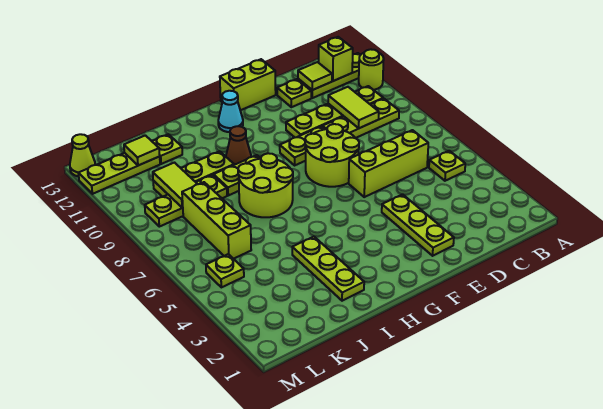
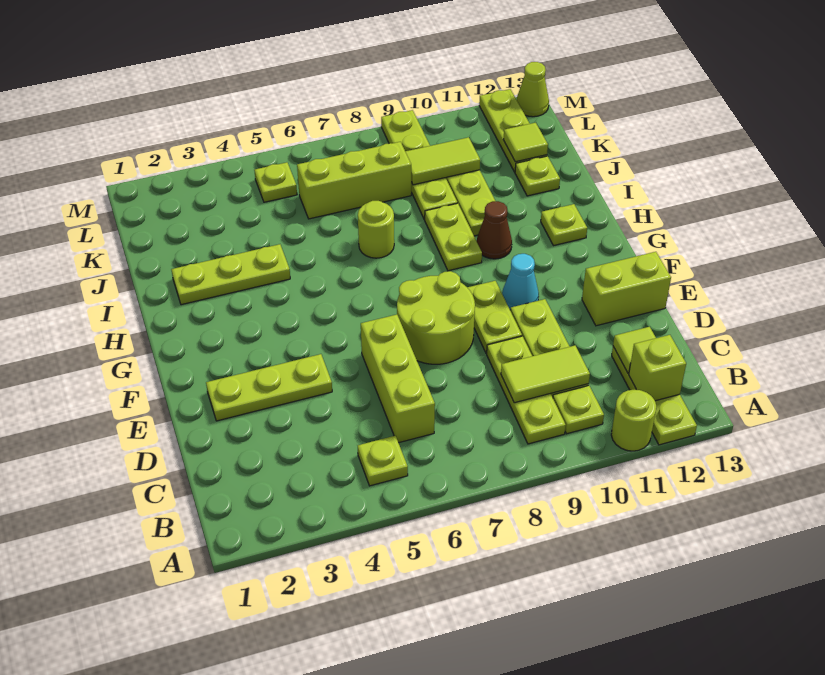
lime plate D12 level 1 -> lime plate H12 level 1
lime brick E13:F13 level 1 -> lime brick E12:E13 level 1
cyan cone G12 level 1 -> cyan cone F10 level 1
lime round brick H7:I8 level 1 -> lime round brick I7 level 1
lime plate J9:L9 level 1 -> lime plate J9:M9 level 1

